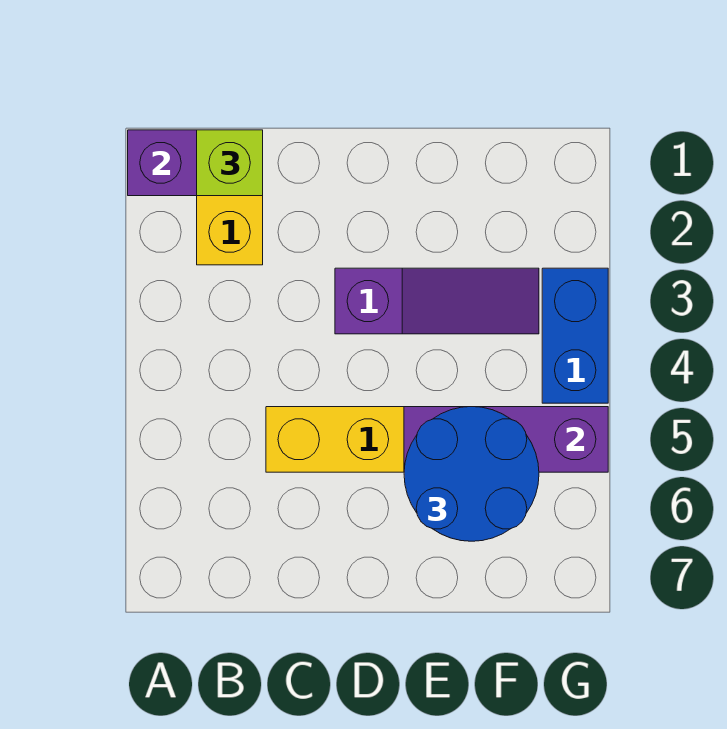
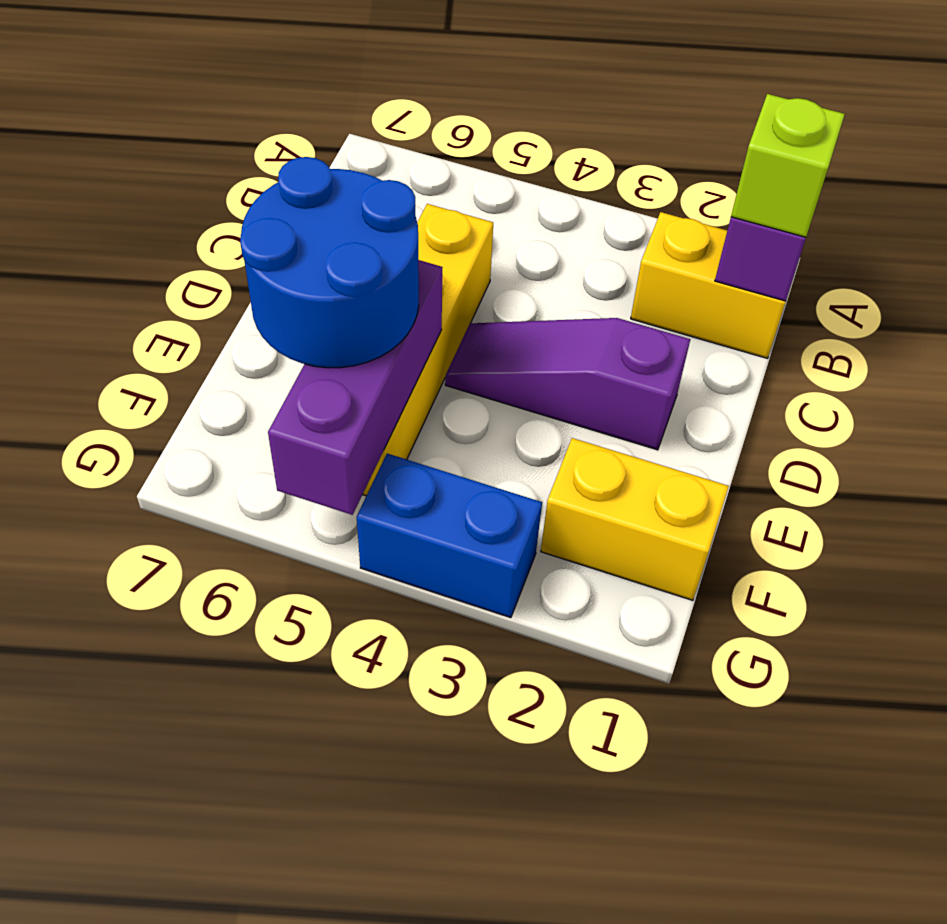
purple slope D3:F3 level 1 top D -> purple slope D2:D4 level 1 top 2
none -> yellow brick F1:F2 level 1

